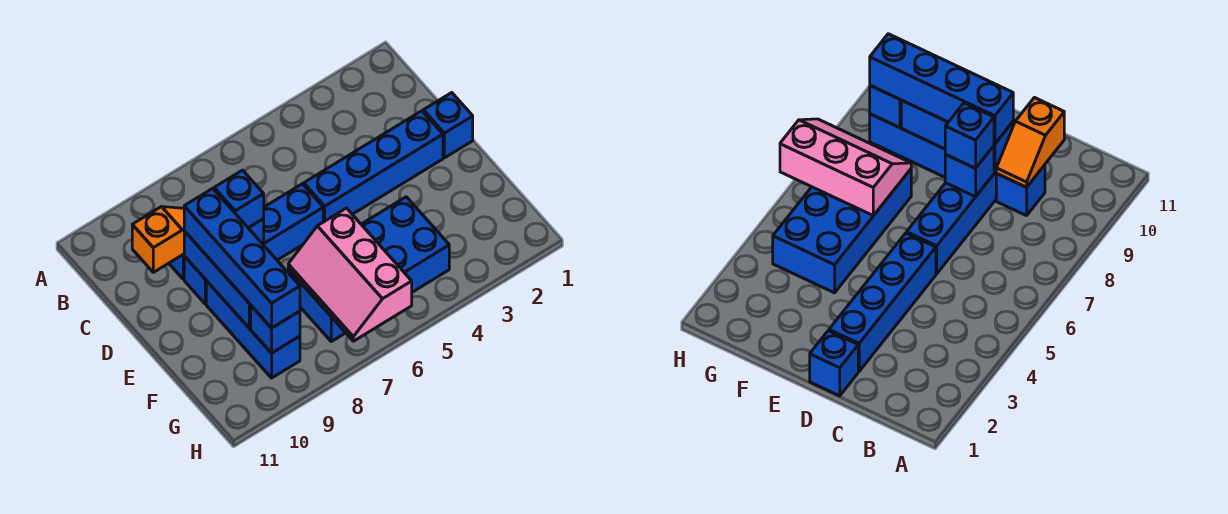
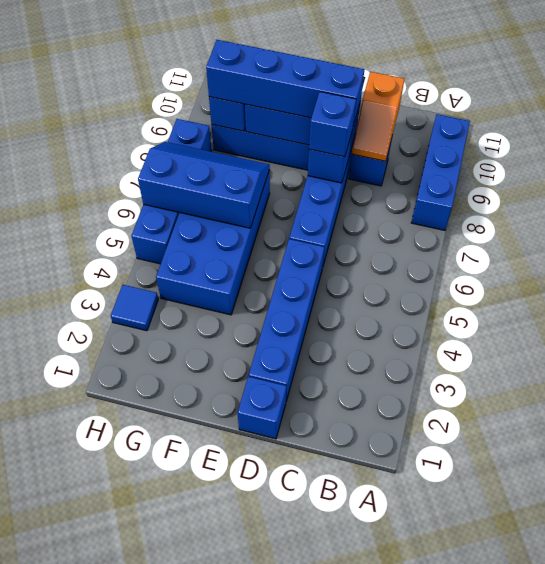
none -> blue brick A8:A10 level 1
pink slope F6:H7 level 2 top 6 -> blue slope F6:H7 level 2 top 6
none -> blue tile H3 level 1
none -> blue brick H5:H8 level 1

